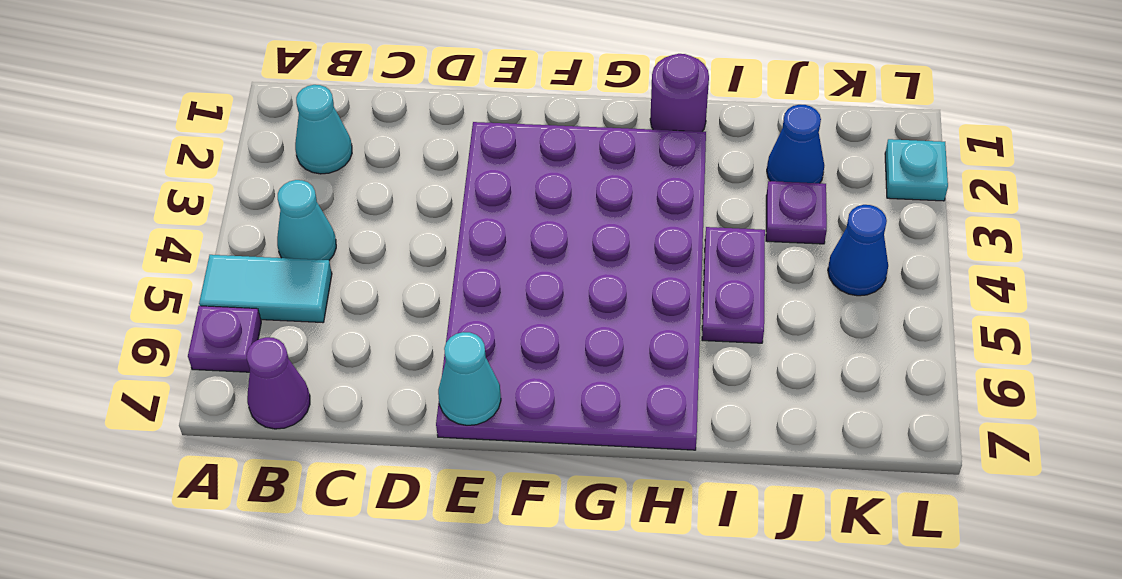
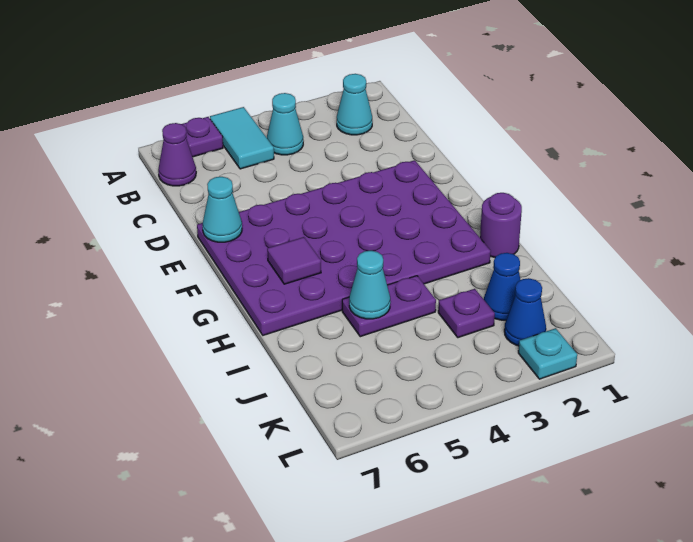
none -> purple tile G6 level 2
none -> cyan cone I5 level 2
blue cone K4 level 1 -> blue cone K2 level 1

